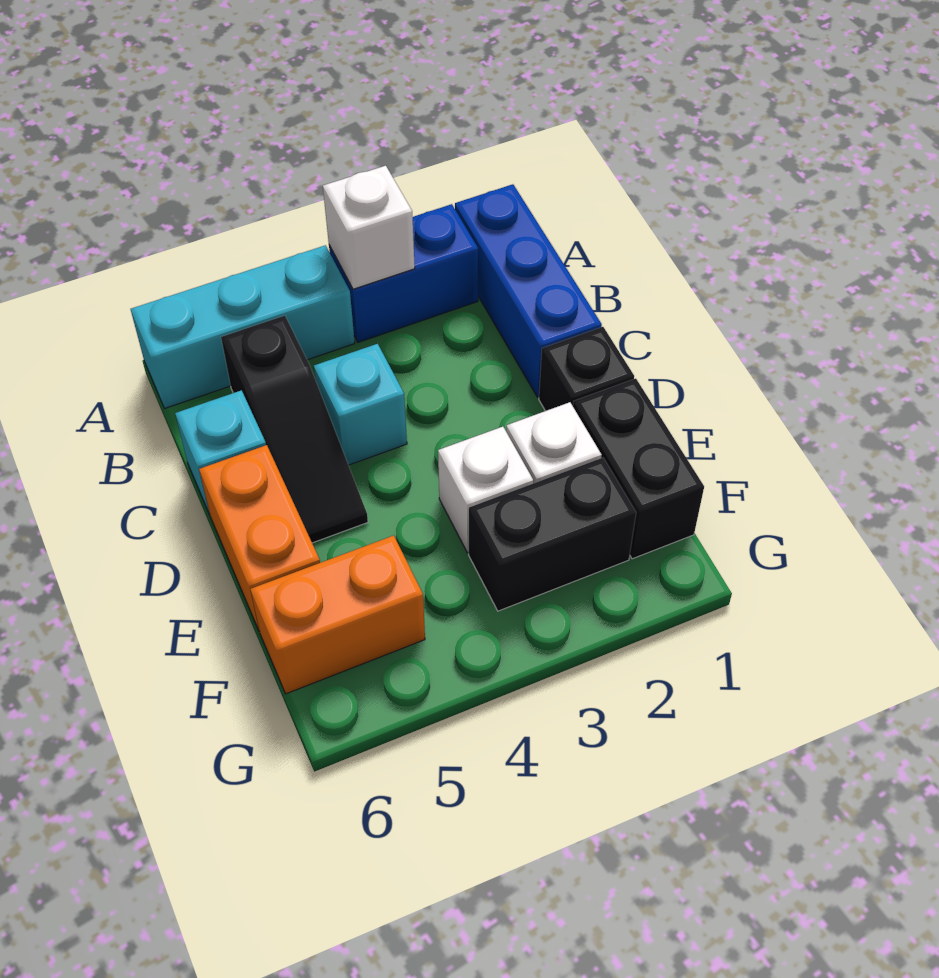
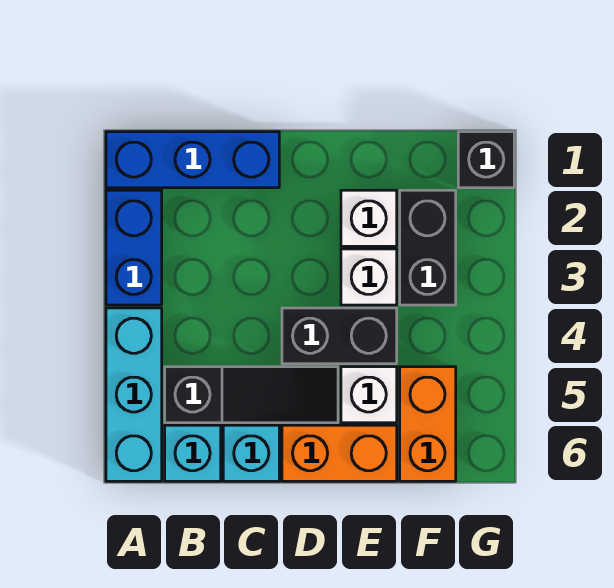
white brick A3 level 2 -> white brick E5 level 1
cyan brick C4 level 1 -> cyan brick B6 level 1
black brick D1 level 1 -> black brick G1 level 1
black brick E1:F1 level 1 -> black brick D4:E4 level 1

